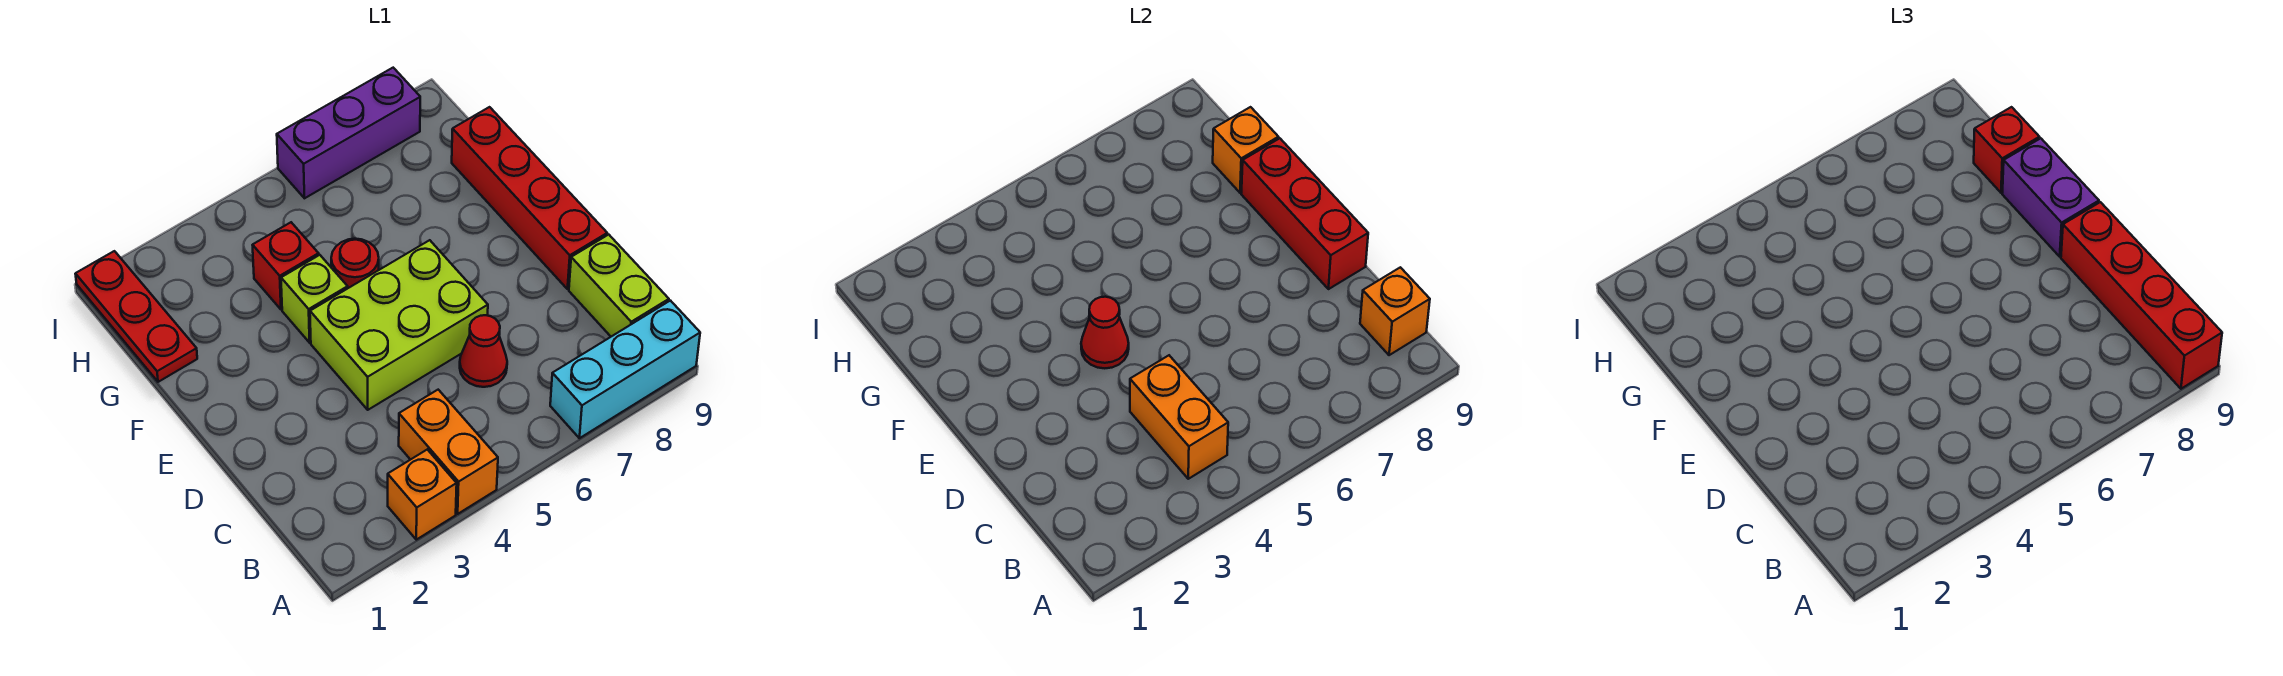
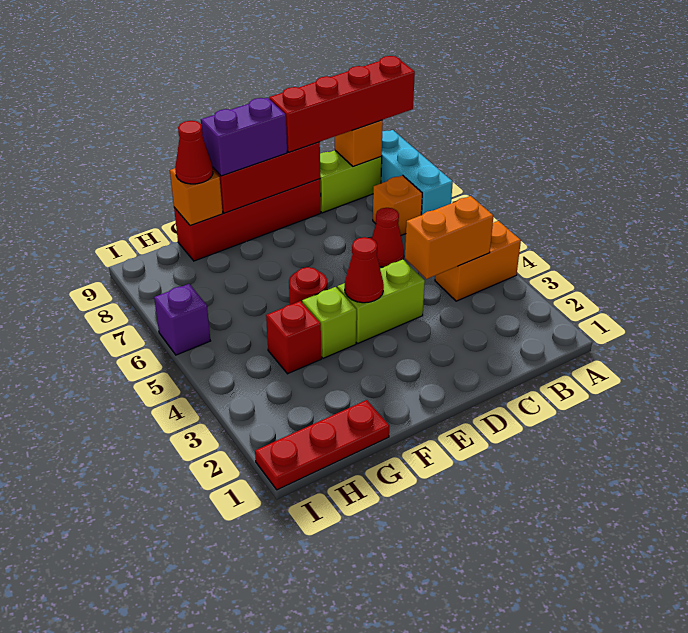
orange brick A3 level 1 -> orange brick B7 level 1
lime brick D4:E6 level 1 -> lime brick D4:E4 level 1
red brick G9 level 3 -> red cone G9 level 3
purple brick I6:I8 level 1 -> purple brick I6 level 1

